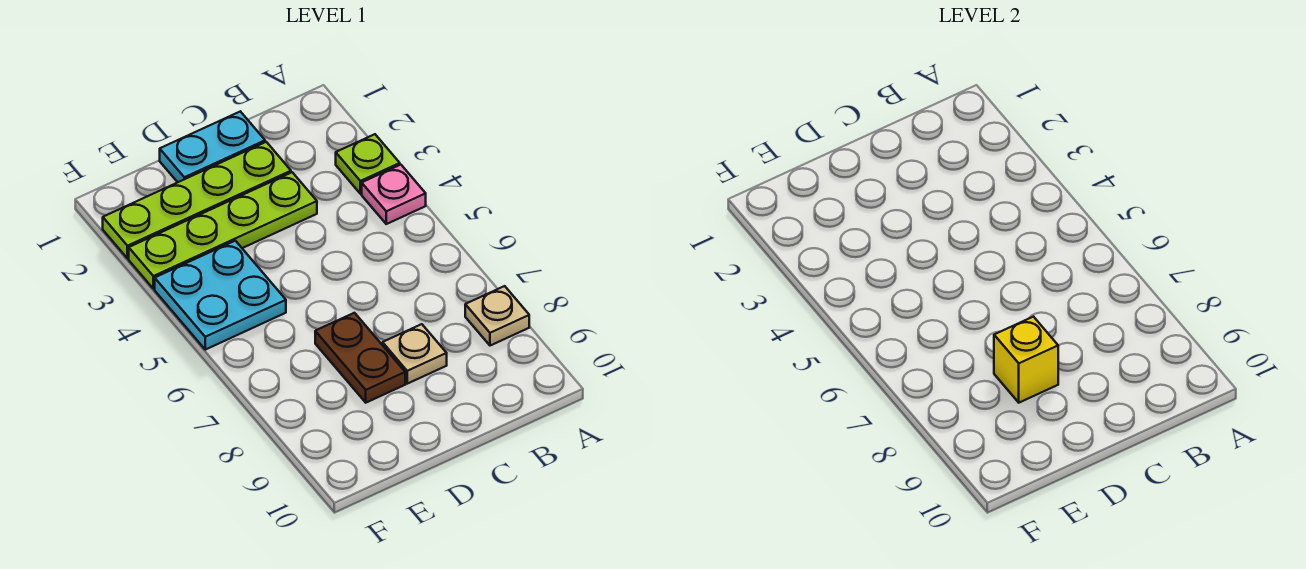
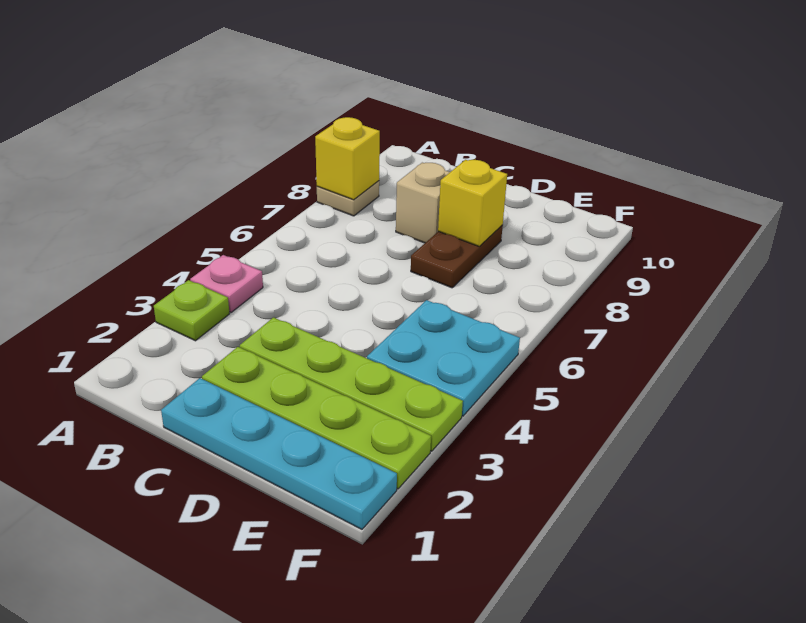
none -> yellow brick A8 level 2
cyan plate C1:D1 level 1 -> cyan plate C1:F1 level 1
tan plate C8 level 1 -> tan brick C8 level 1

